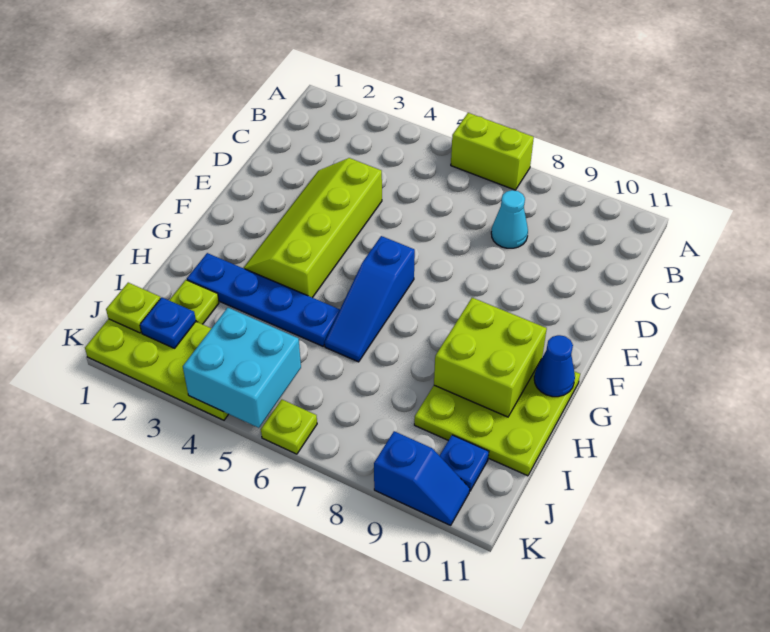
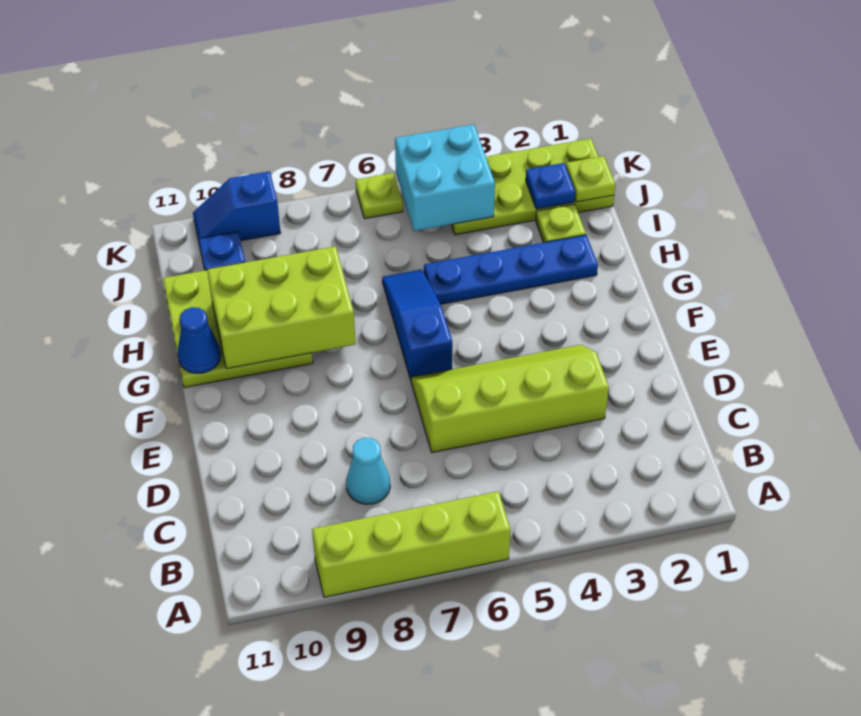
lime brick A6:A7 level 1 -> lime brick A6:A9 level 1
lime slope D3:G4 level 1 top 4 -> lime slope D3:E6 level 1 top D
lime brick G9:H10 level 2 -> lime brick G8:H10 level 2

